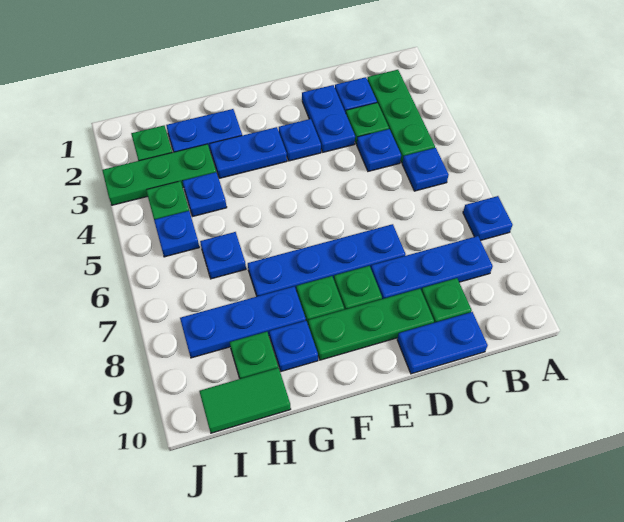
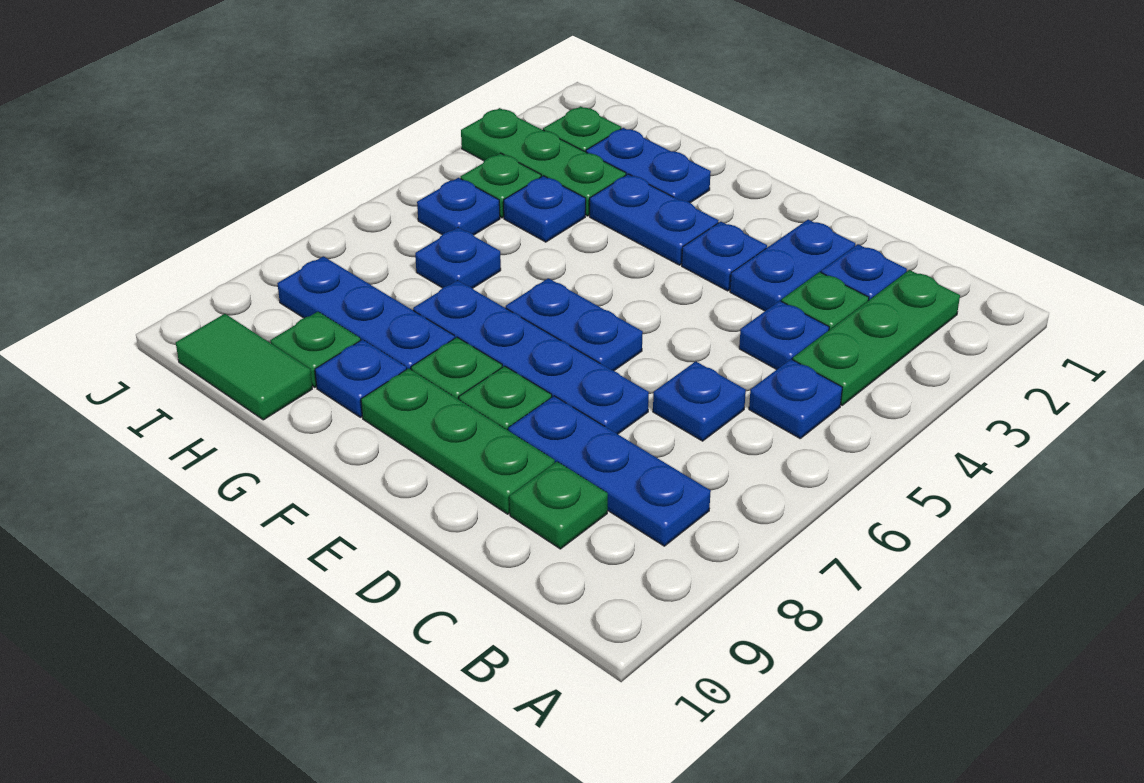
blue plate A7 level 1 -> blue plate C6 level 1
blue plate C10:D10 level 1 -> blue plate E6:F6 level 1

